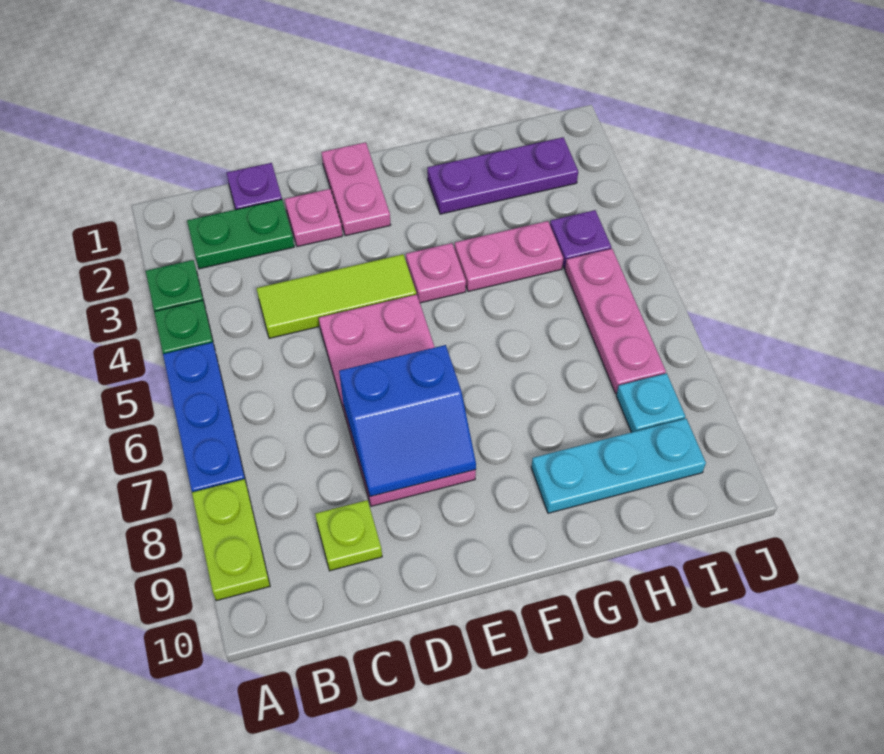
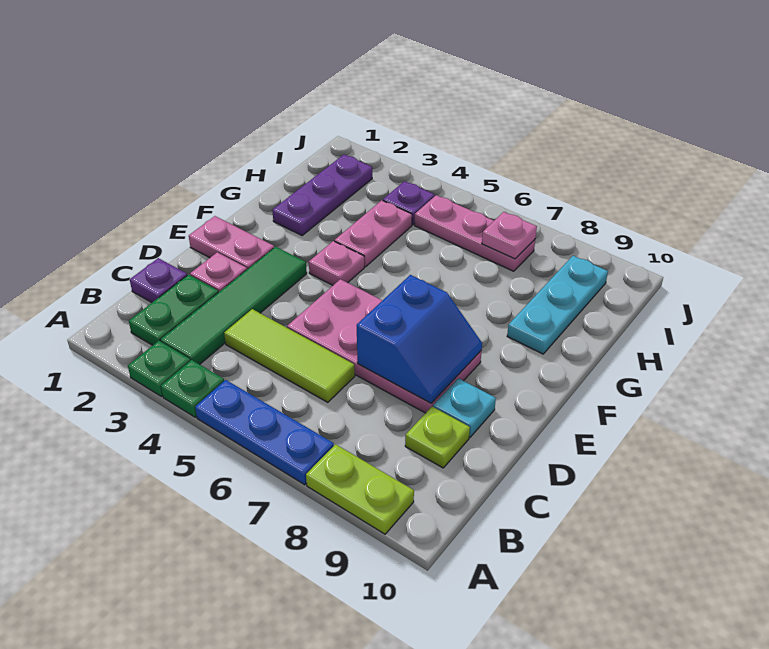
none -> green tile B3:E3 level 1
lime tile C4:E4 level 1 -> lime tile C4:C6 level 1
none -> pink plate I7 level 2
cyan plate I8 level 1 -> cyan plate D9 level 1

